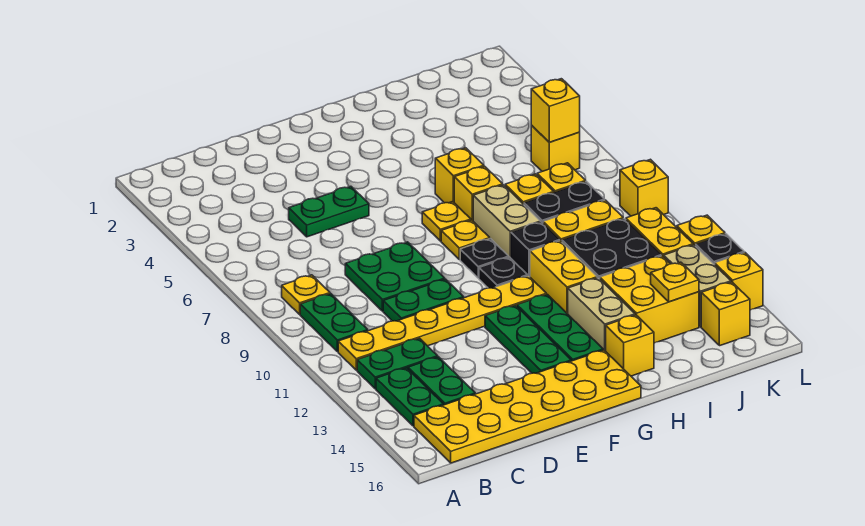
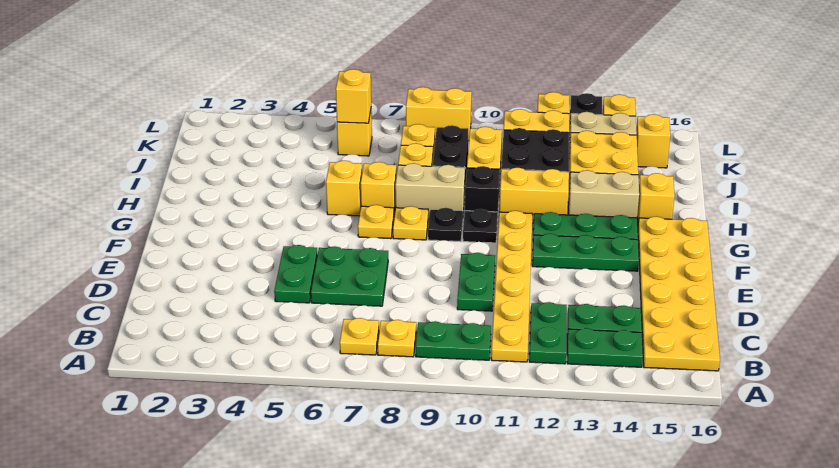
green plate D8:E9 level 1 -> green plate D6:E7 level 1
yellow plate J14 level 2 -> yellow plate B7 level 1
yellow brick L9 level 1 -> yellow brick L8:L9 level 1

